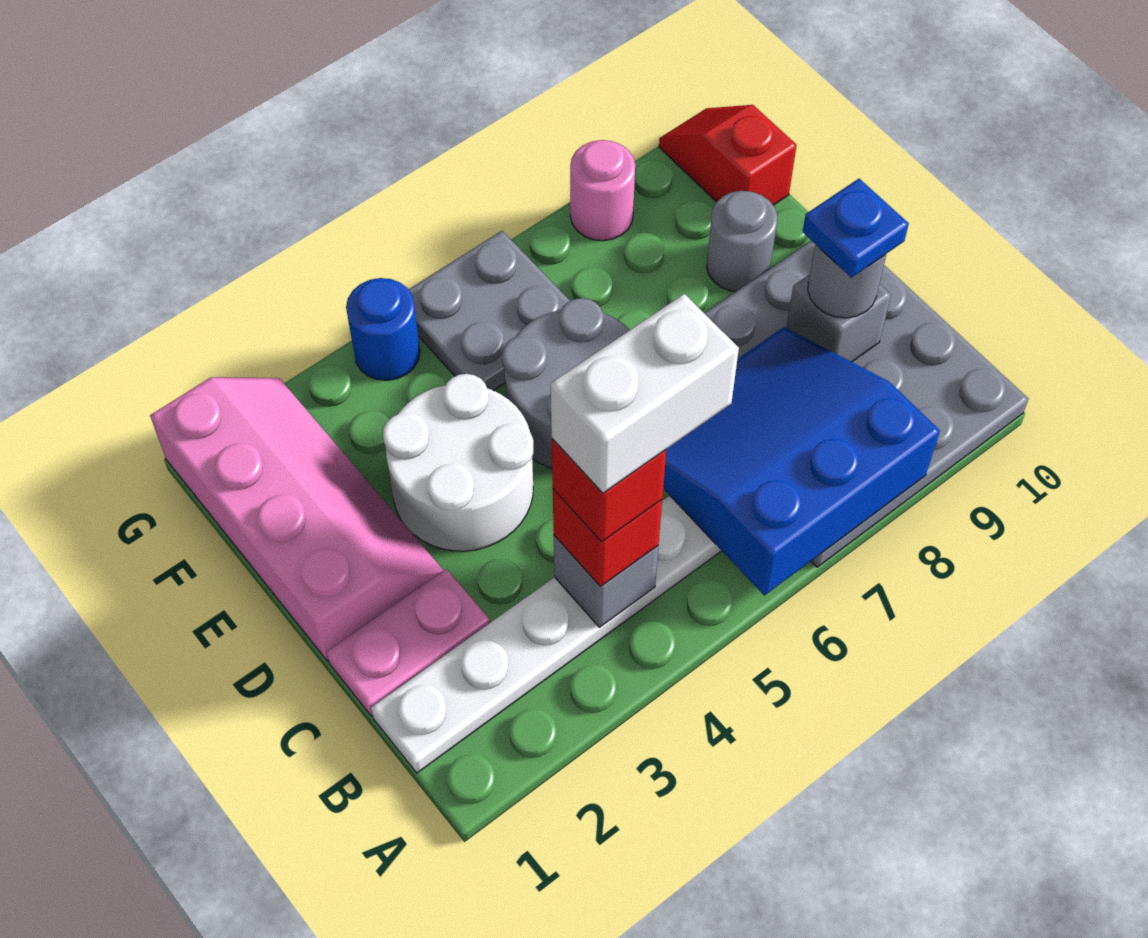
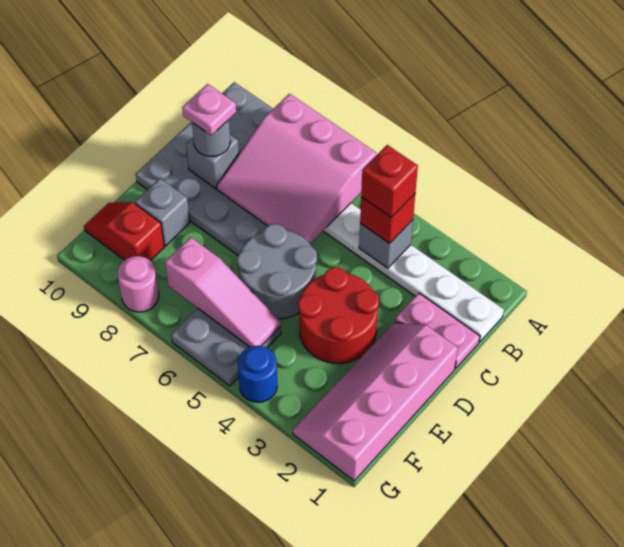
blue slope A6:C8 level 2 top A -> pink slope A6:C8 level 2 top A
white brick B4:B5 level 5 -> none
blue plate C9 level 4 -> pink plate C9 level 4
white round brick D3:E4 level 1 -> red round brick D3:E4 level 1
grey round brick E9 level 1 -> grey brick E9 level 1
none -> pink slope F5:F7 level 2 top 7
red slope F10:G10 level 1 top F -> red slope F9:F10 level 1 top 9

